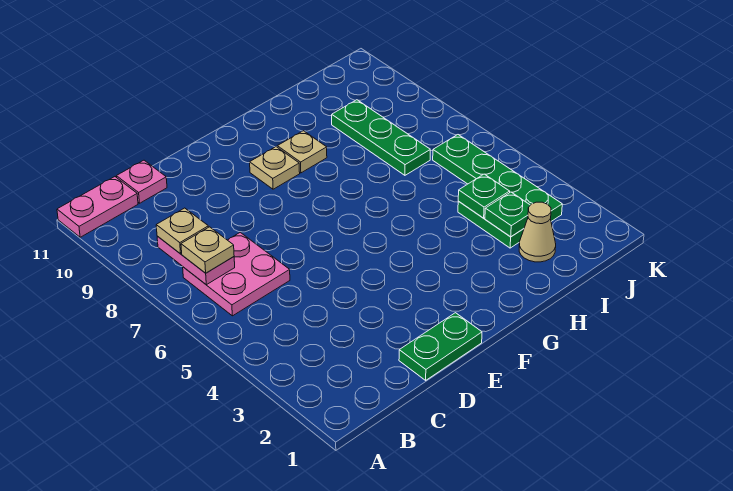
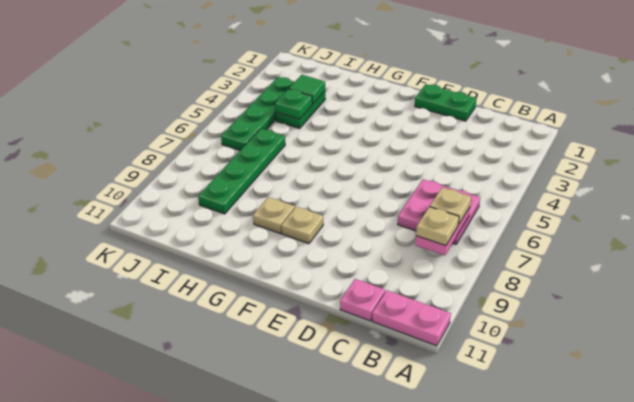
tan cone I2 level 1 -> none
green plate I3 level 2 -> green tile I3 level 2
green plate I7:I9 level 1 -> green plate I6:I9 level 1

